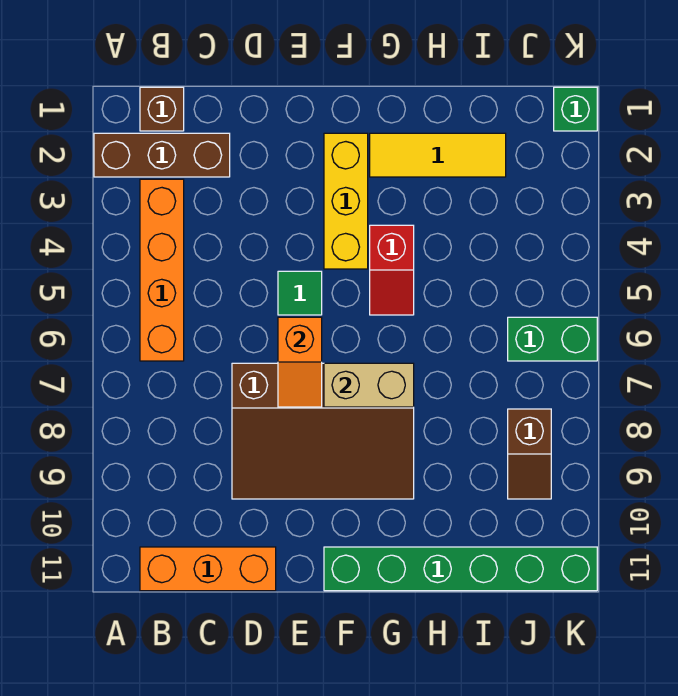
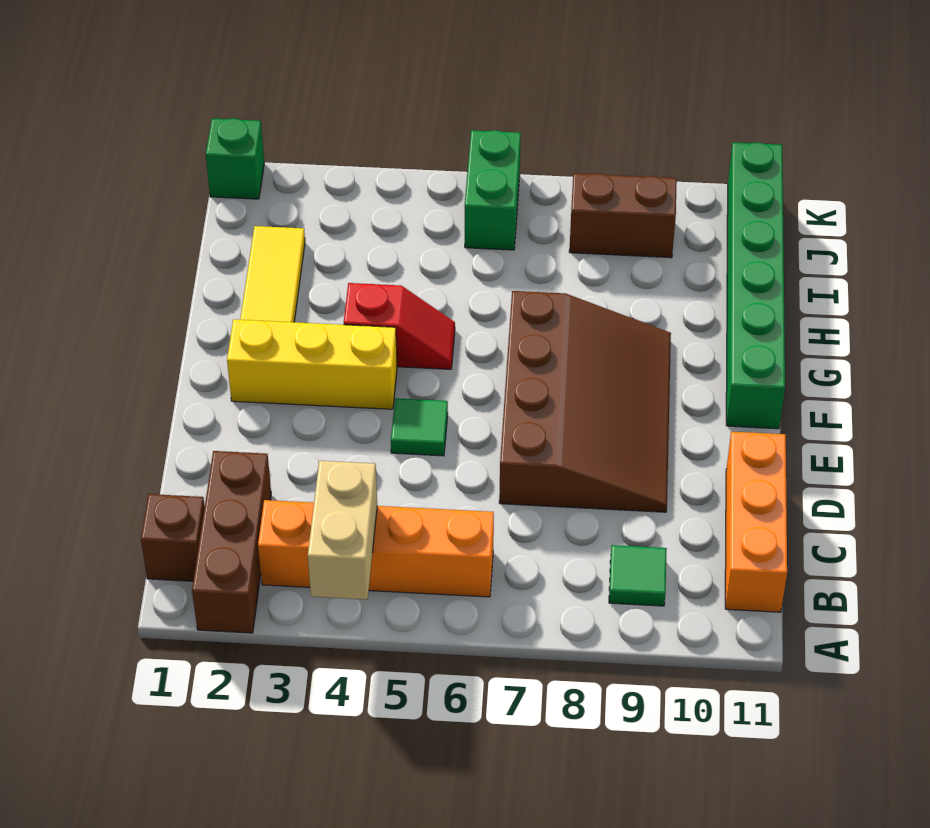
none -> green tile B9 level 1
orange slope E6:E7 level 2 top 6 -> none
tan brick F7:G7 level 2 -> tan brick A4:B4 level 2
brown slope J8:J9 level 1 top 8 -> brown brick J8:J9 level 1

